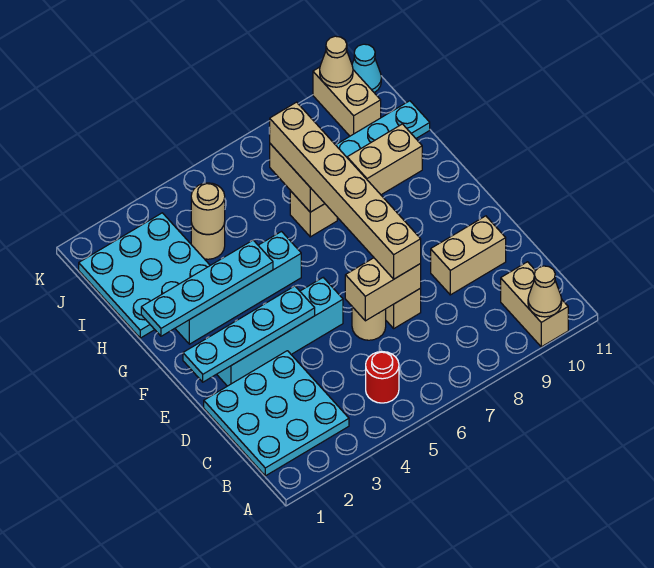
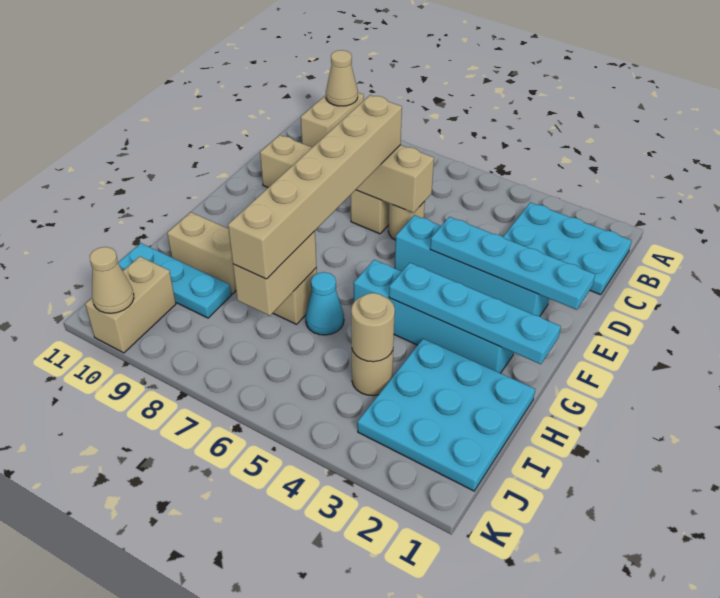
cyan plate B1:D3 level 1 -> cyan plate B1:C3 level 1
red round brick B5 level 1 -> none
cyan cone K11 level 1 -> cyan cone H6 level 1

